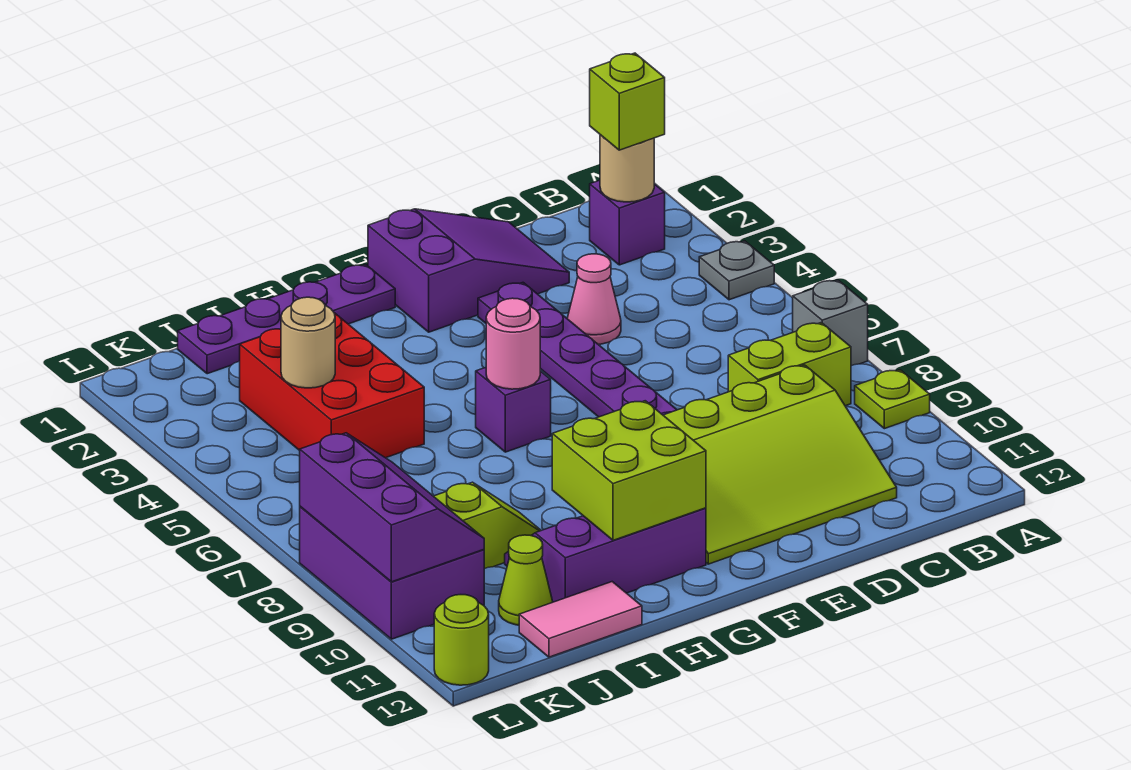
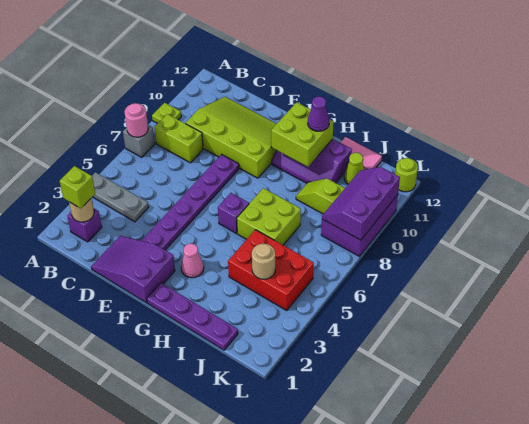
grey plate A4 level 1 -> grey plate A4:C4 level 1
pink cone D4 level 1 -> pink cone G3 level 1
pink round brick G6 level 2 -> pink round brick A7 level 2
none -> lime brick H6:I7 level 1
none -> purple cone H11 level 3
red brick I3:J5 level 1 -> red brick I4:K5 level 1

